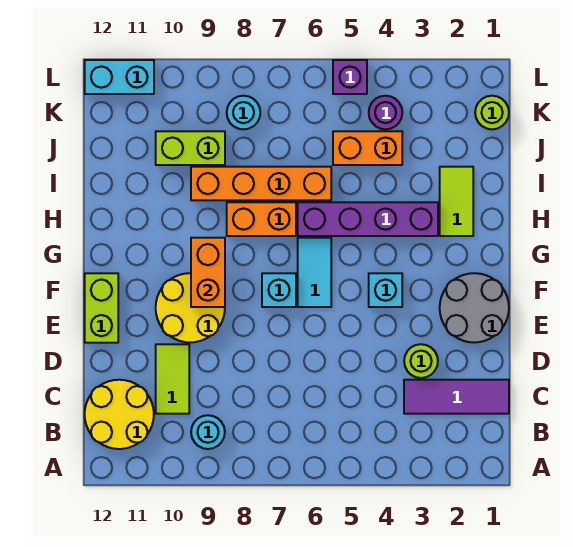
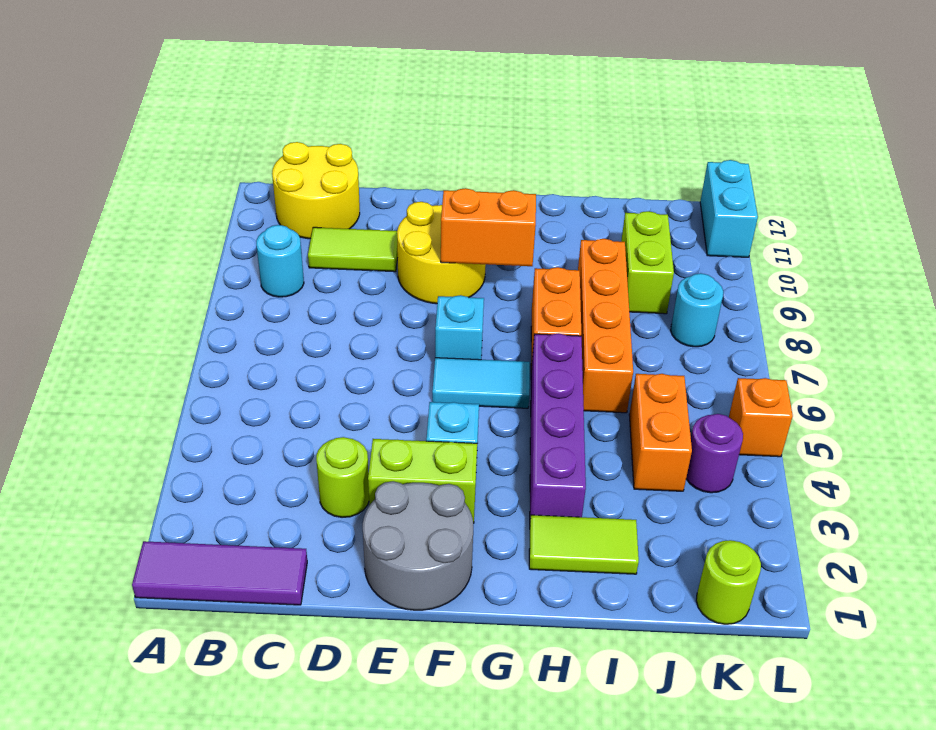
purple tile C1:C3 level 1 -> purple tile A1:C1 level 1
lime brick E12:F12 level 1 -> lime brick E3:F3 level 1
purple brick L5 level 1 -> orange brick L5 level 1

